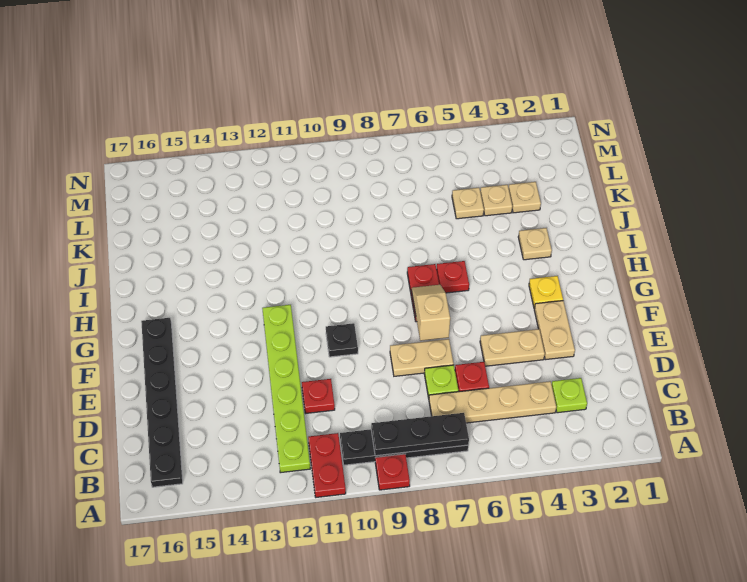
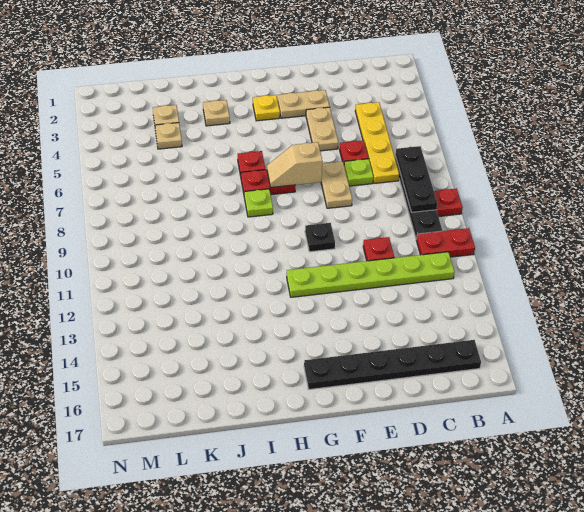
lime plate C3 level 1 -> lime plate H8 level 1
tan plate C4:C7 level 1 -> yellow plate C4:C7 level 1
tan plate K5 level 1 -> none

